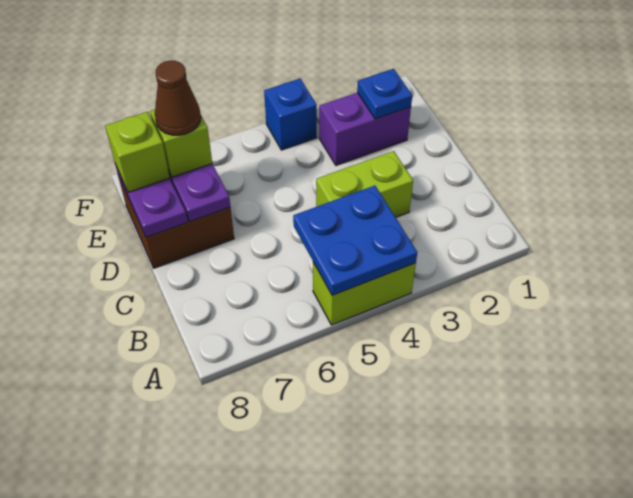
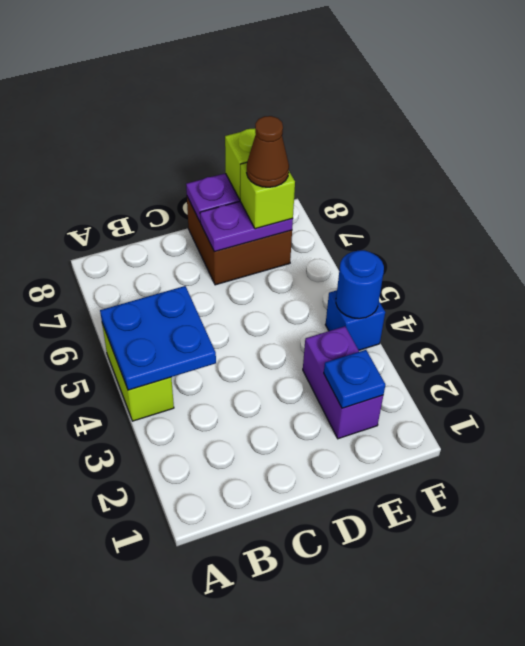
lime brick C3:C4 level 1 -> none
none -> blue round brick F4 level 2

